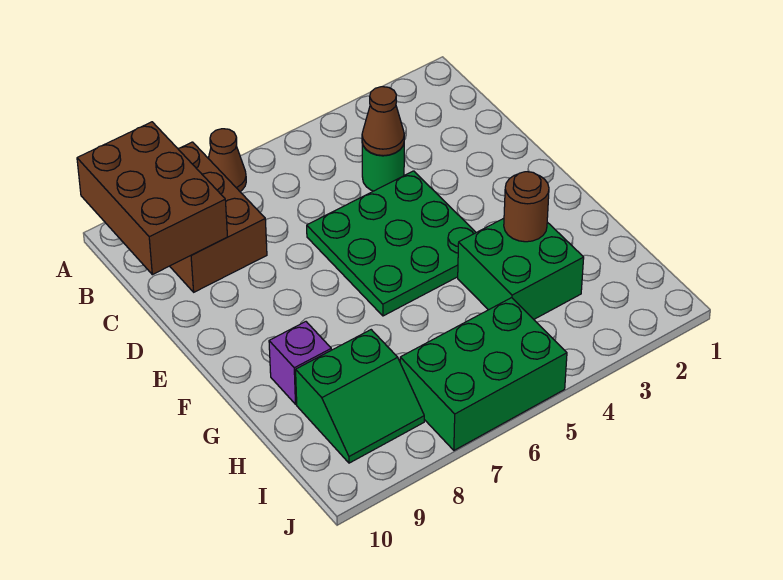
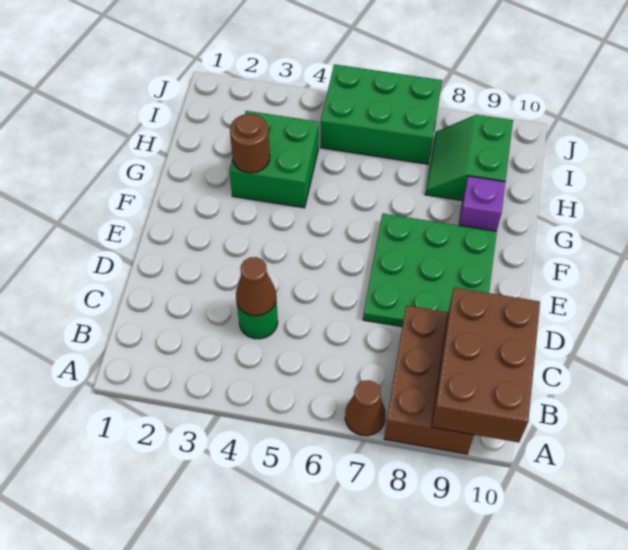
green plate D4:F6 level 1 -> green plate D7:F9 level 1
green slope H8:I9 level 1 top H -> green slope H8:I9 level 1 top 9

